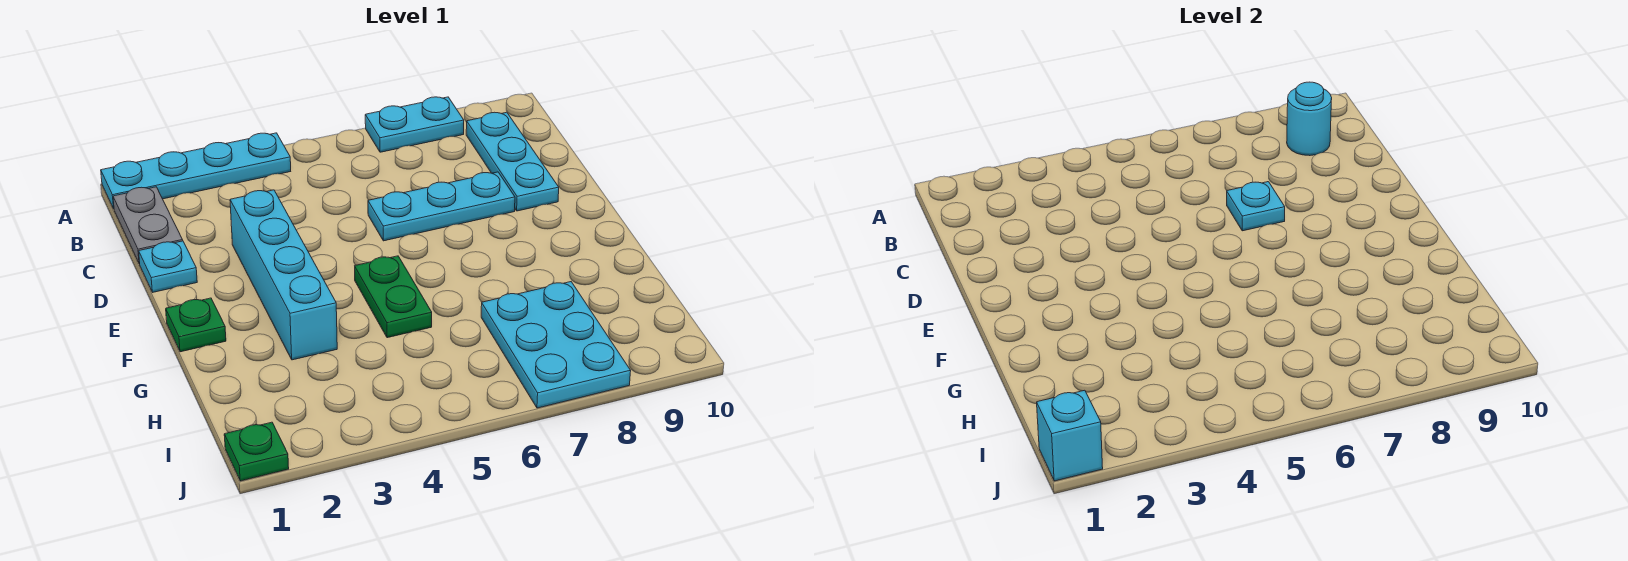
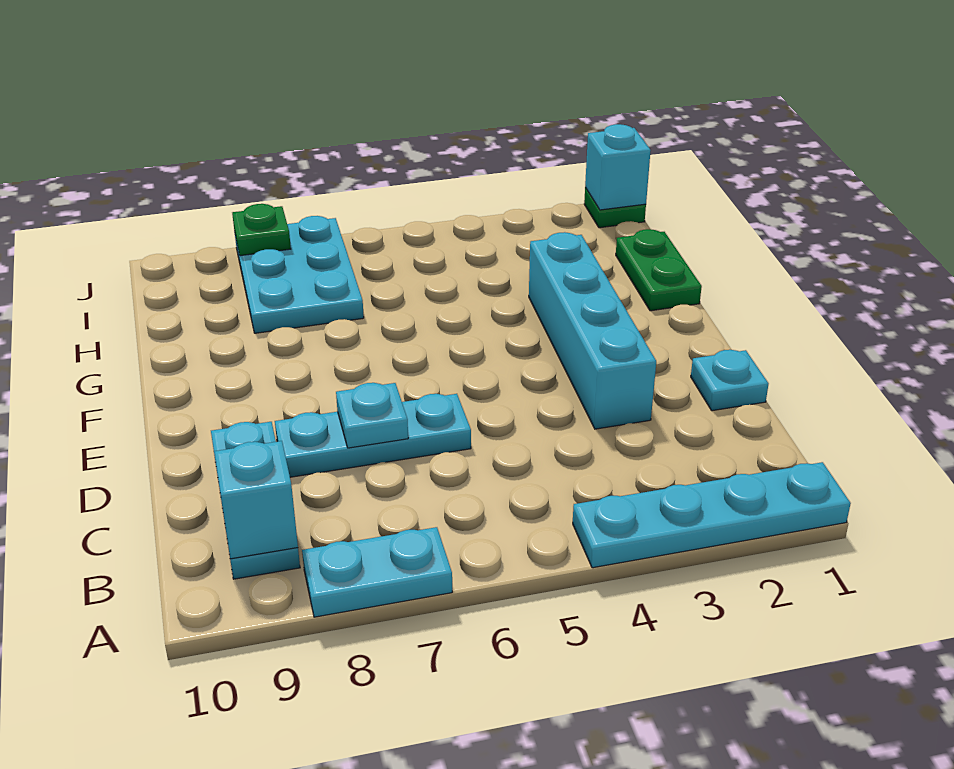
grey plate B1:C1 level 1 -> none
cyan round brick B9 level 2 -> cyan brick B9 level 2
green plate F1 level 1 -> green plate J8 level 2
green plate F5:G5 level 1 -> green plate G1:H1 level 1

